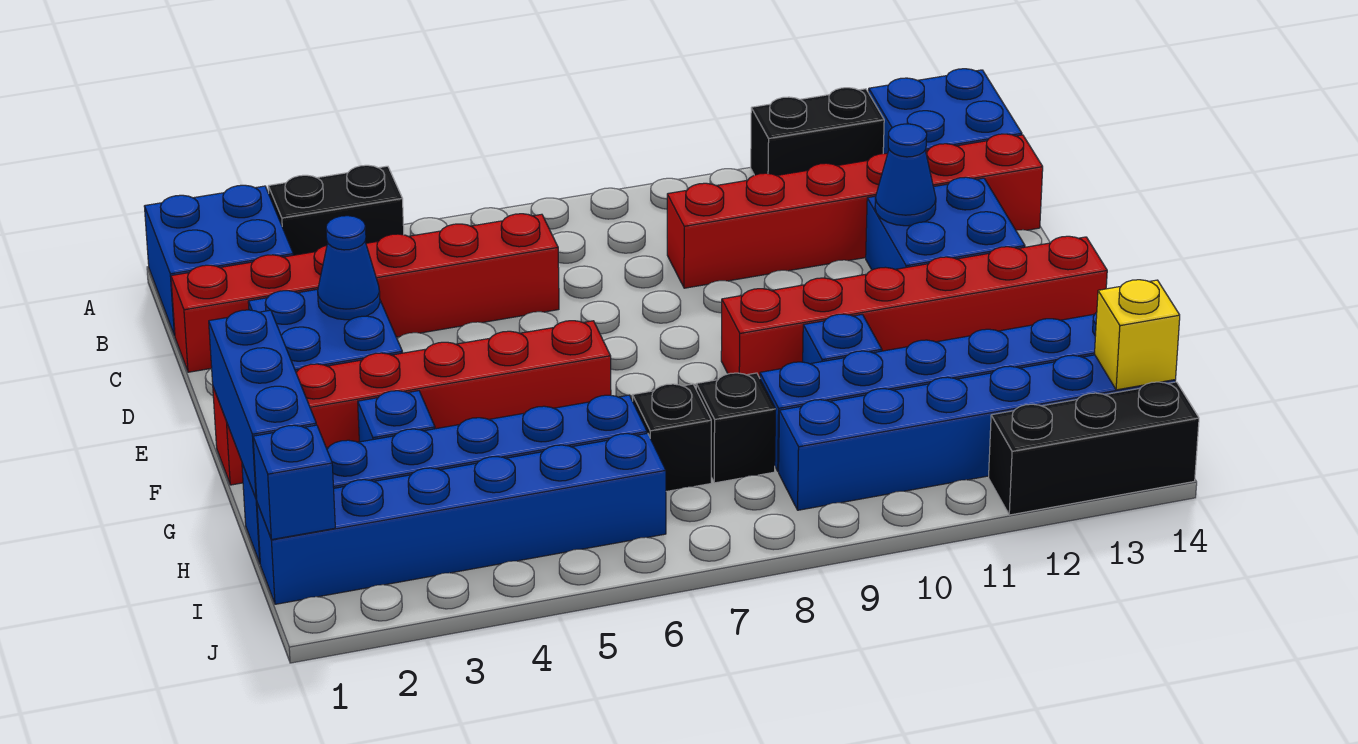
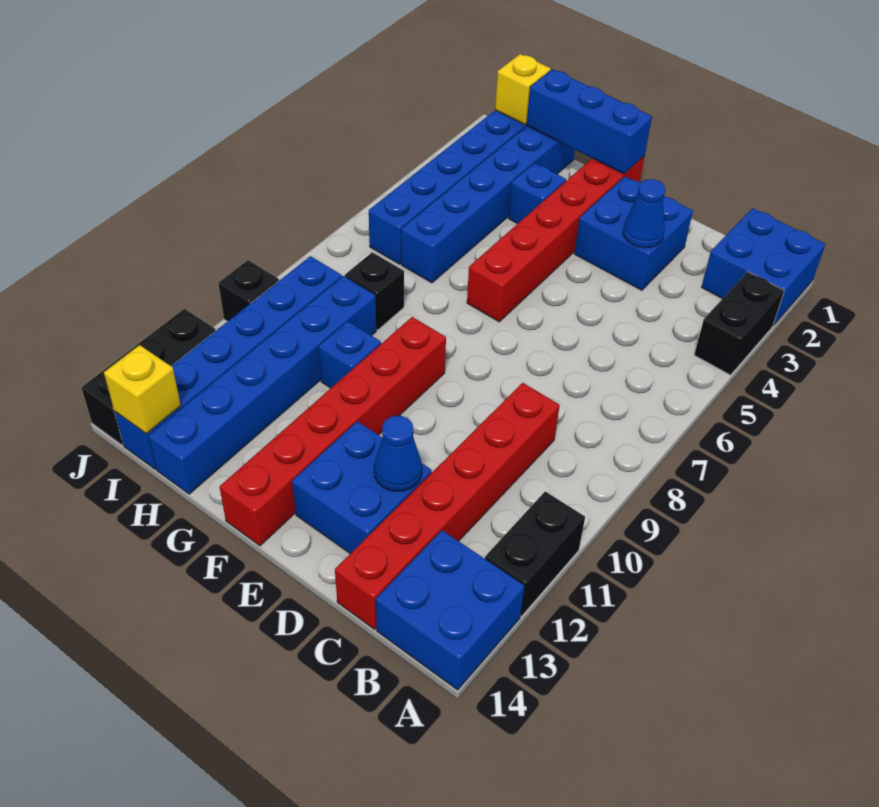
red brick C1:C6 level 1 -> none
black brick H7 level 1 -> black brick J10 level 1
blue brick I1 level 2 -> yellow brick I1 level 2

